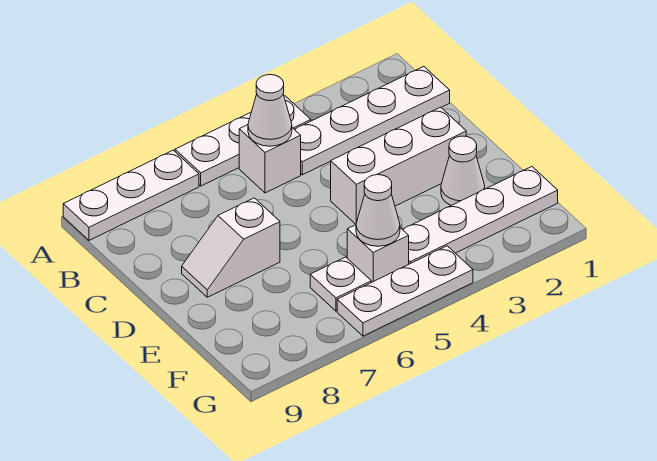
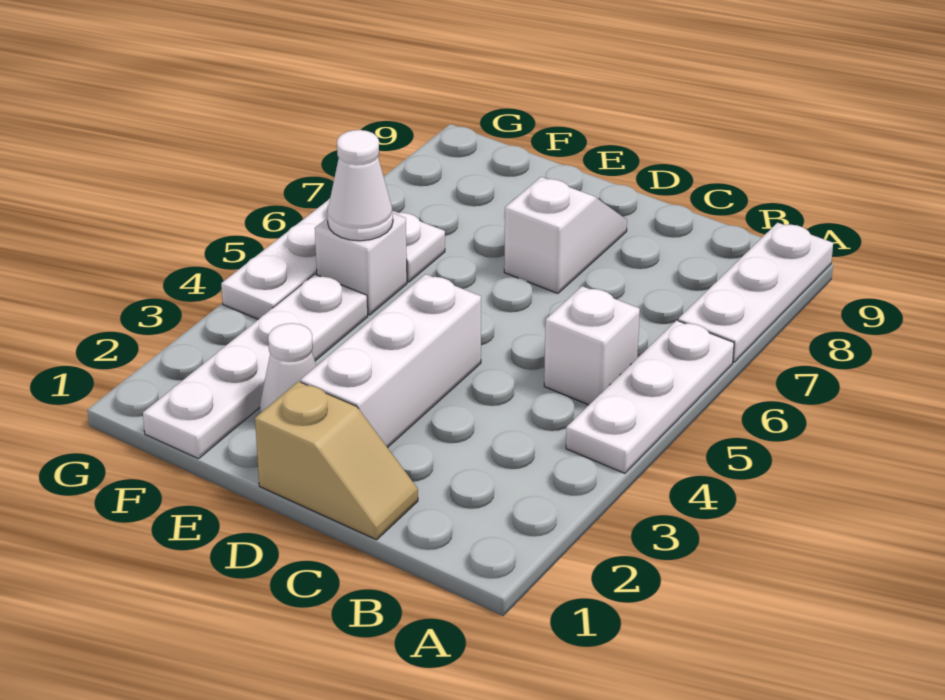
white plate B1:B4 level 1 -> none
white cone B5 level 2 -> none
none -> tan slope C1:D1 level 1 top D

